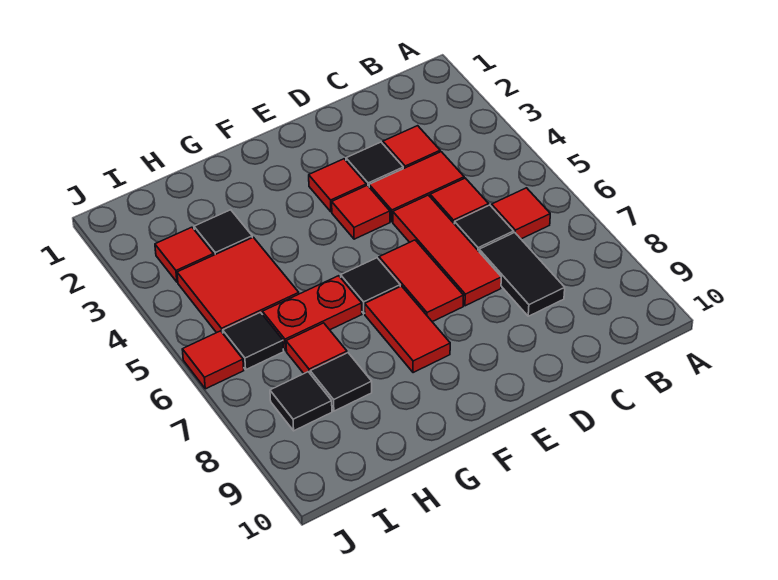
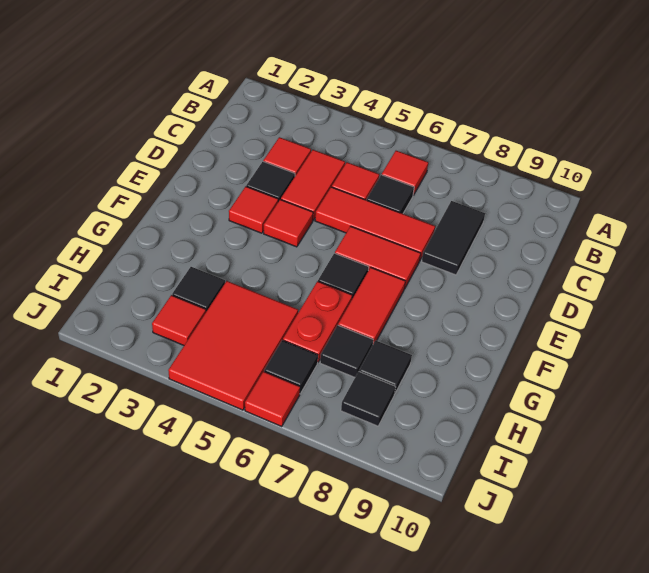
black tile C7:C8 level 1 -> black tile C8:D8 level 1
red tile F7:F8 level 1 -> red tile F7:G7 level 1
red tile H4:I5 level 1 -> red tile H4:J5 level 1
red tile H7 level 1 -> black tile H7 level 1

